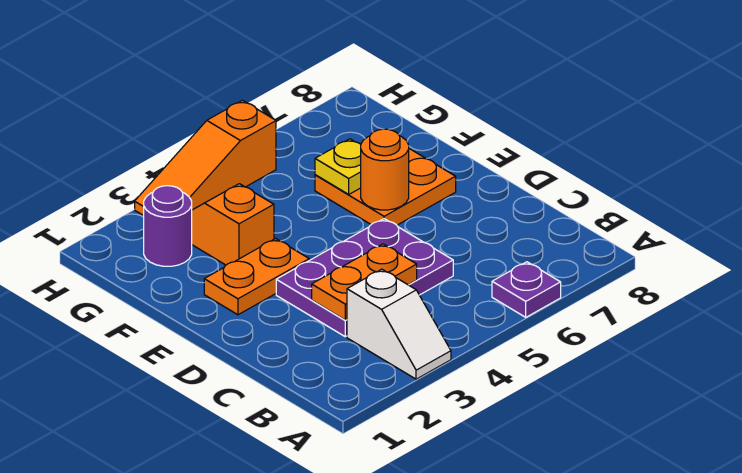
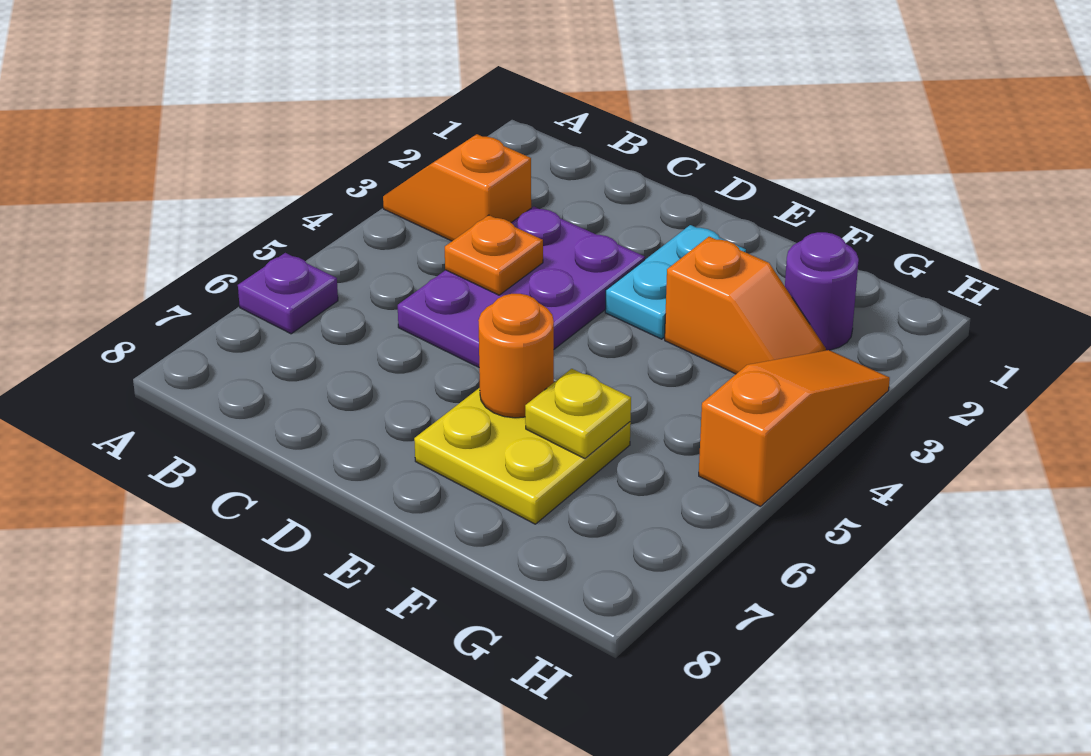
white slope A3:B3 level 1 top B -> orange slope A3:B3 level 1 top B
orange plate C3:C4 level 2 -> orange plate C4 level 2
orange plate E2:E3 level 1 -> cyan plate E2:E3 level 1
orange plate E6:F7 level 1 -> yellow plate E6:F7 level 1

